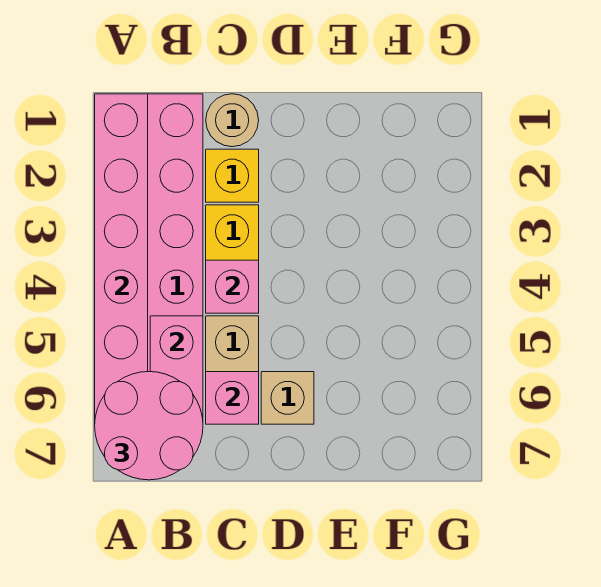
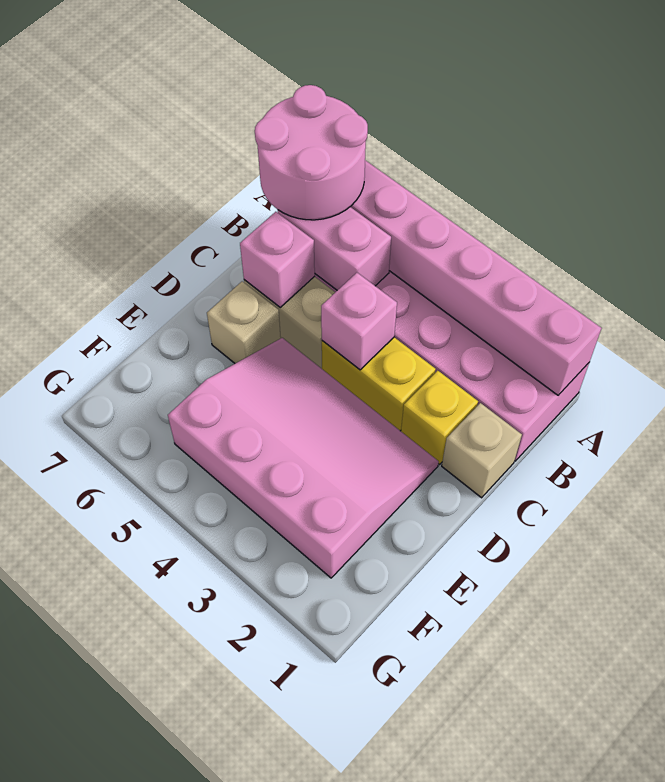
tan round brick C1 level 1 -> tan brick C1 level 1
none -> pink slope D2:F5 level 1 top F

